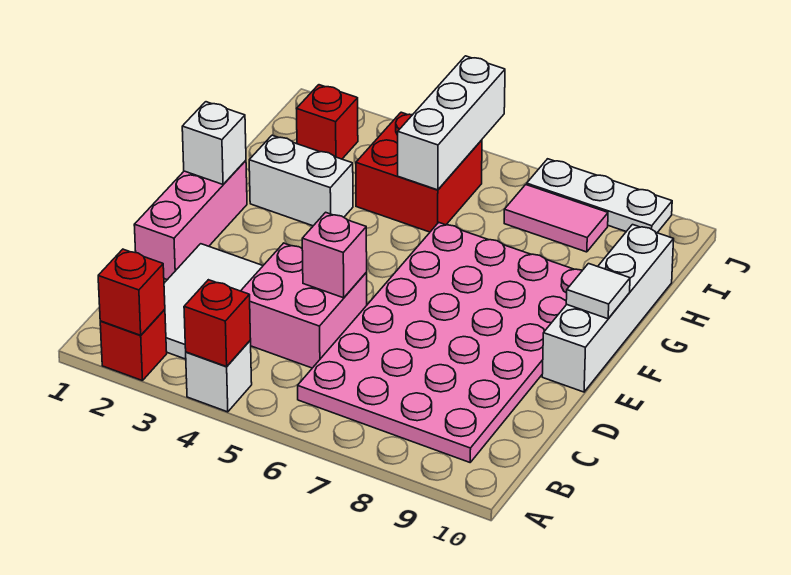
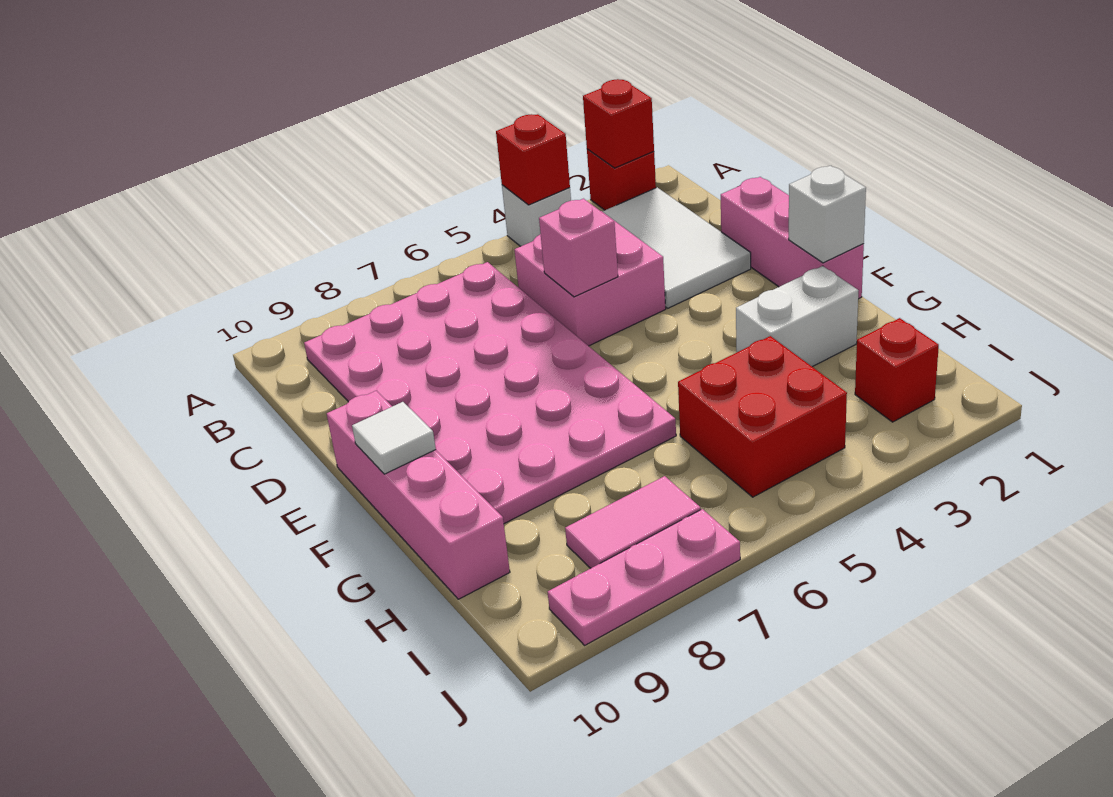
white brick E10:H10 level 1 -> pink brick E10:H10 level 1
white brick H5:J5 level 2 -> none
white plate J7:J9 level 1 -> pink plate J7:J9 level 1

